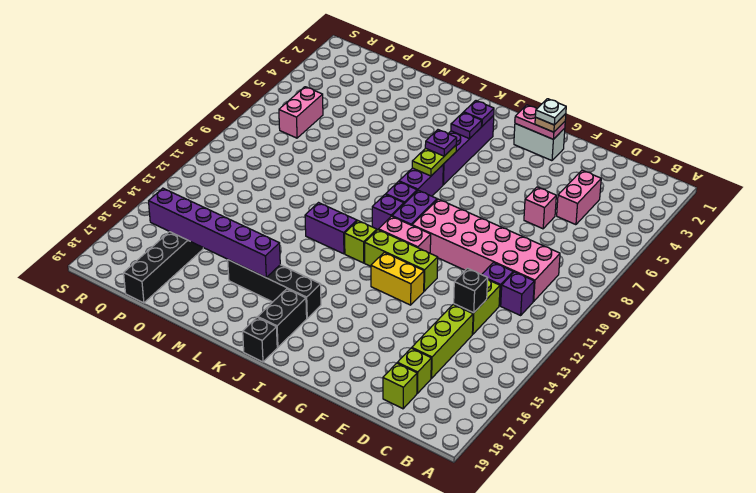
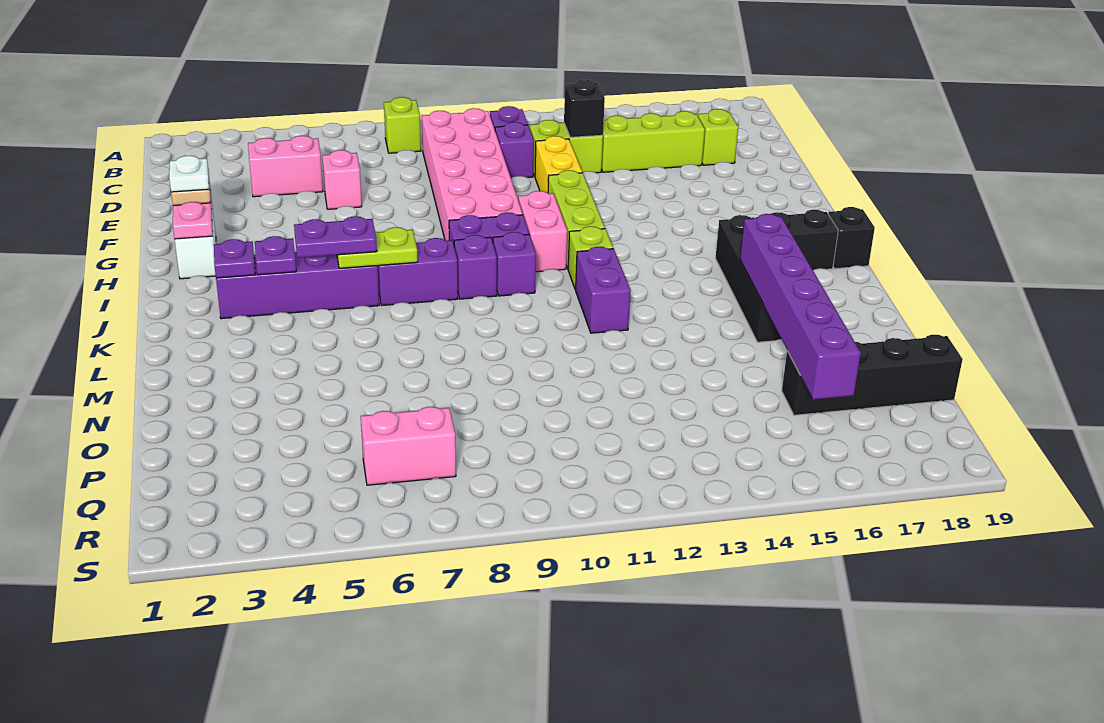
lime brick D18 level 1 -> lime brick B8 level 1
yellow brick G13:H13 level 1 -> yellow brick E12:F12 level 1
purple plate J6 level 3 -> purple plate J5:J6 level 3

